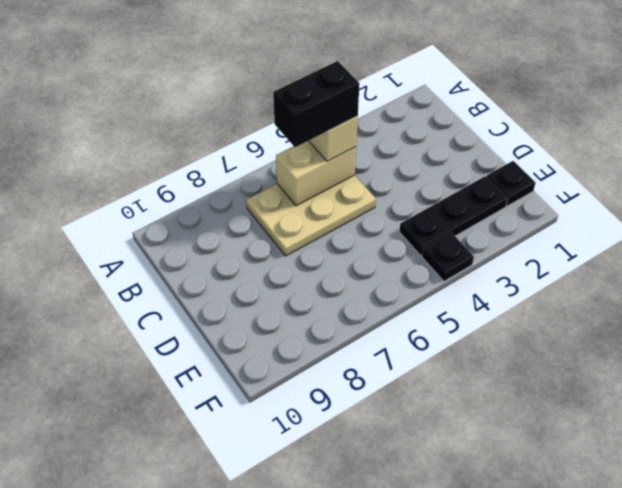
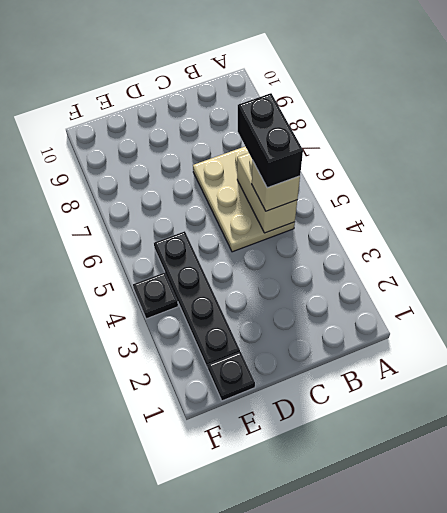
black plate E2:E4 level 1 -> black plate E2:E5 level 1

